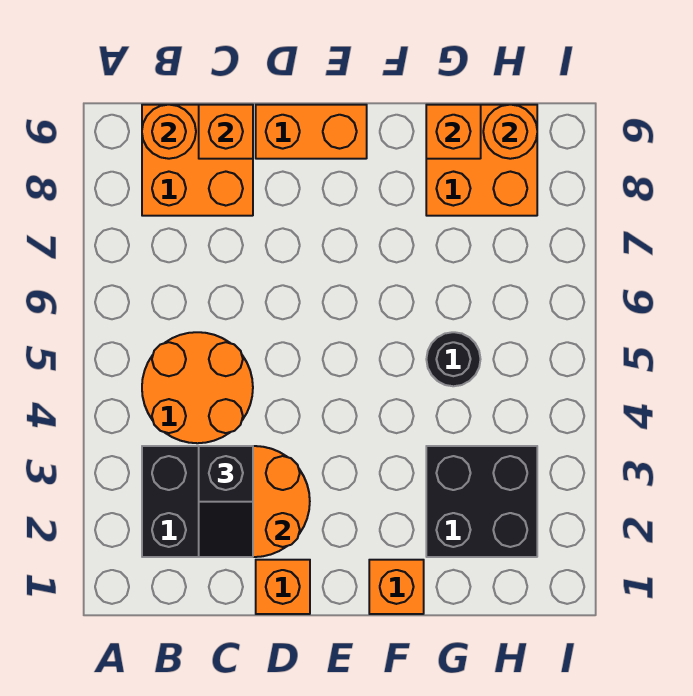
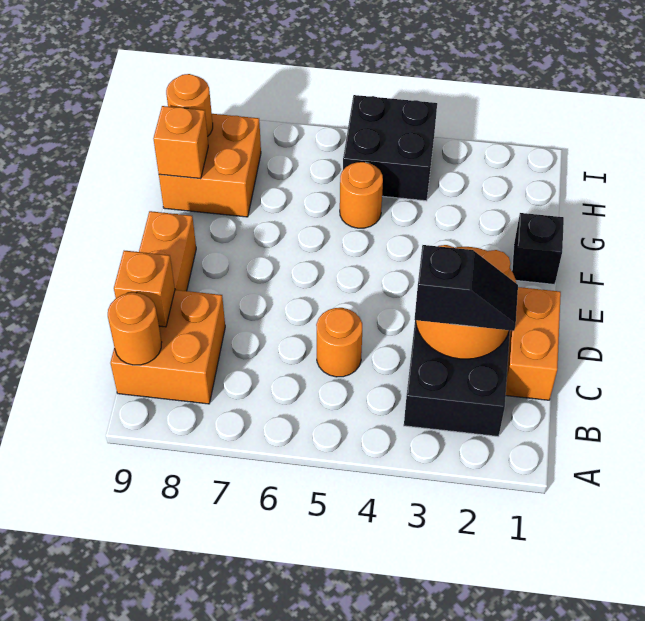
orange round brick B4:C5 level 1 -> orange round brick C5 level 1
orange brick D1 level 1 -> orange brick C1:D1 level 1
orange brick F1 level 1 -> black brick F1 level 1
black brick G2:H3 level 1 -> black brick H4:I5 level 1
black round brick G5 level 1 -> orange round brick G5 level 1

